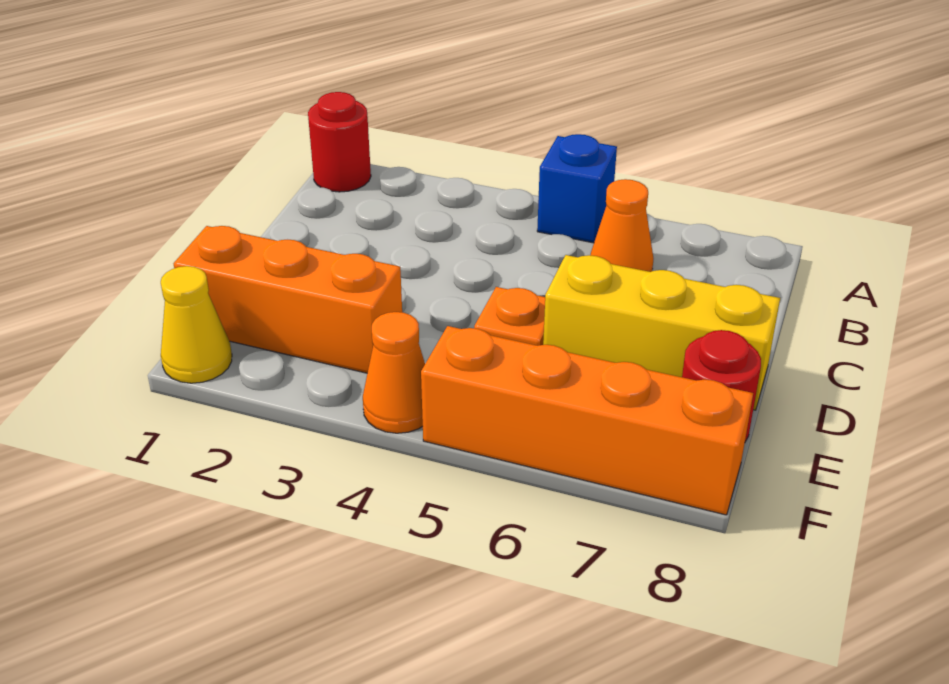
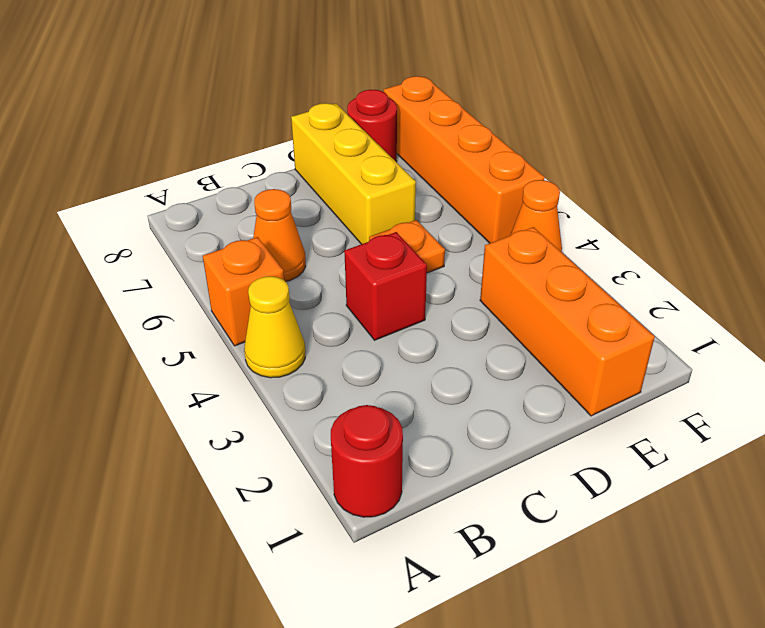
blue brick A5 level 1 -> orange brick A5 level 1
none -> red brick C4 level 1
yellow cone F1 level 1 -> yellow cone A4 level 1

